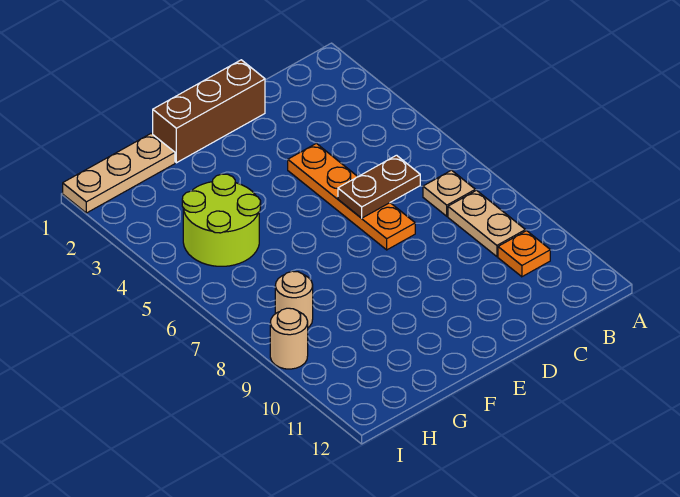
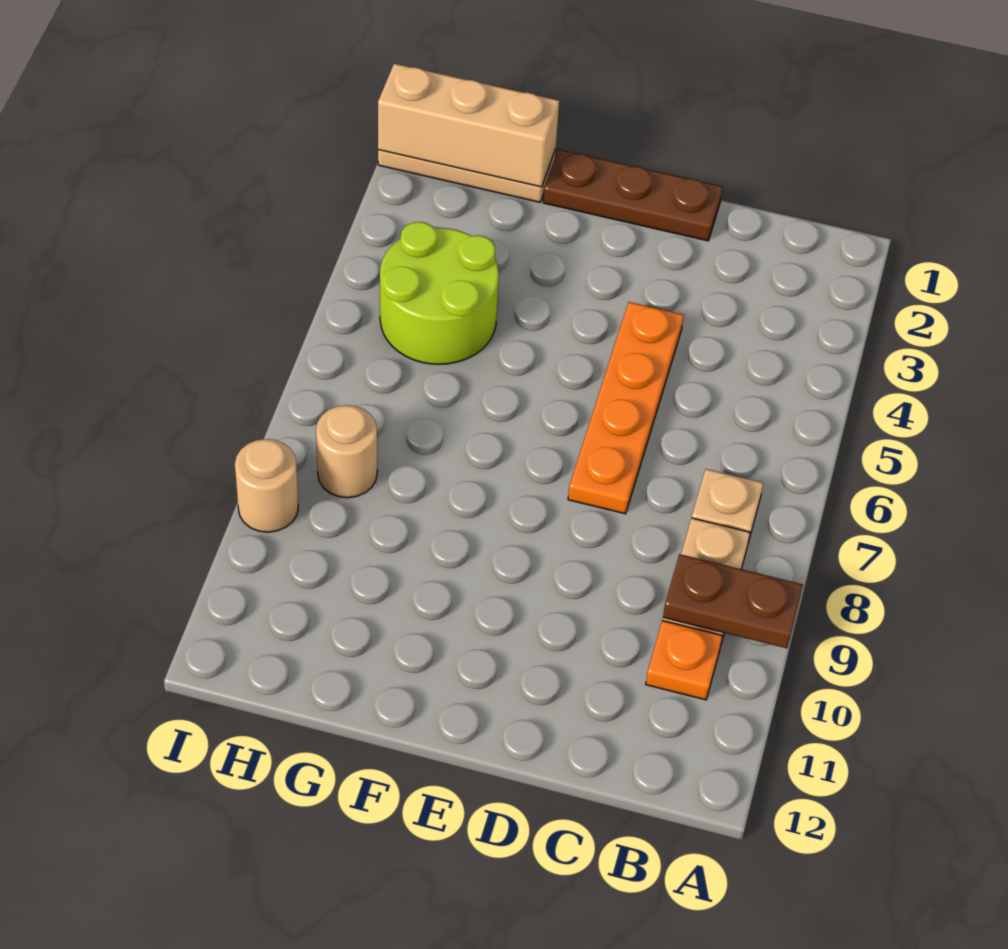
brown plate C6:D6 level 2 -> brown plate A9:B9 level 2
brown brick D1:F1 level 1 -> brown plate D1:F1 level 1
none -> tan brick G1:I1 level 2

